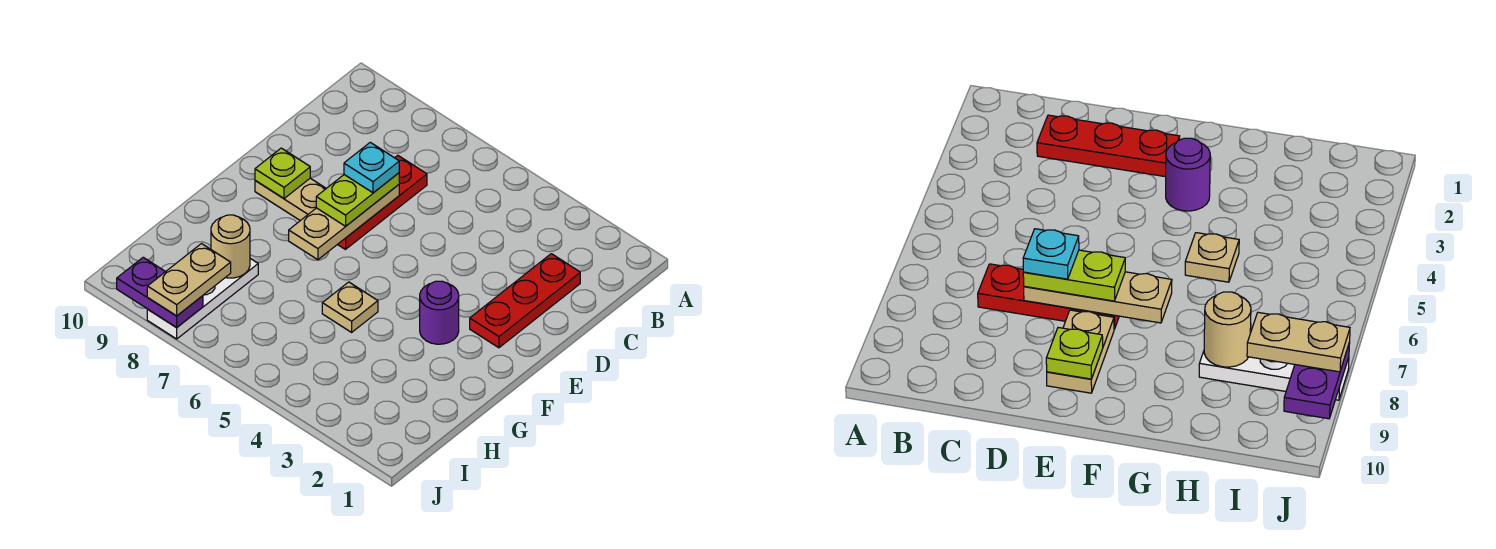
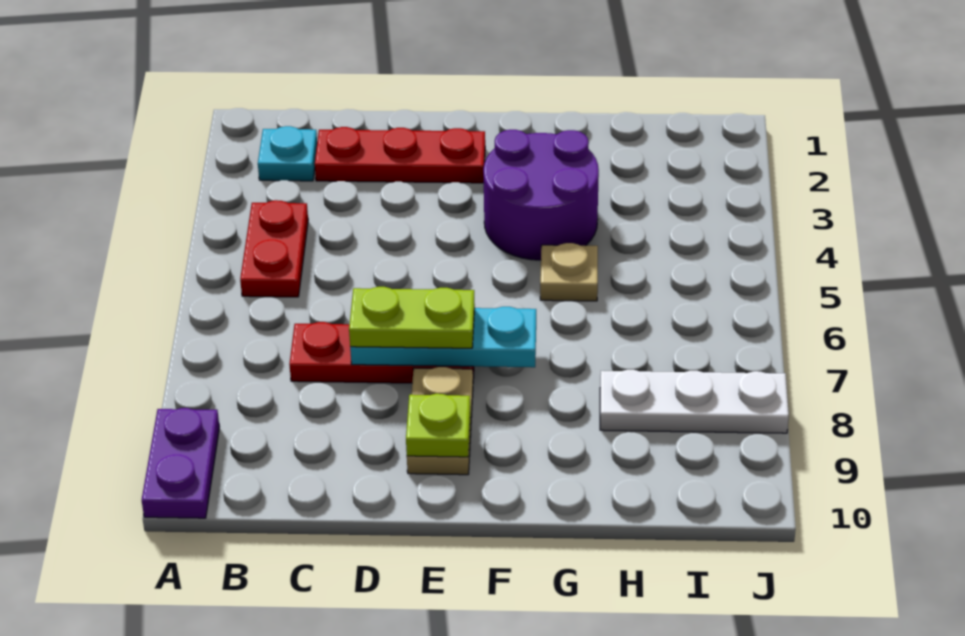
none -> red plate B4:B5 level 1
tan plate D7:F7 level 2 -> cyan plate D7:F7 level 2
cyan plate D7 level 4 -> cyan plate B2 level 1
purple round brick F3 level 1 -> purple round brick F3:G4 level 1
tan round brick H8 level 2 -> none
tan plate I8:J8 level 3 -> none
purple plate J8:J9 level 2 -> purple plate A9:A10 level 1

